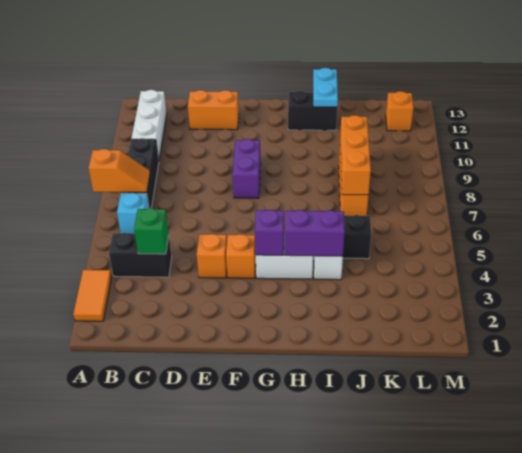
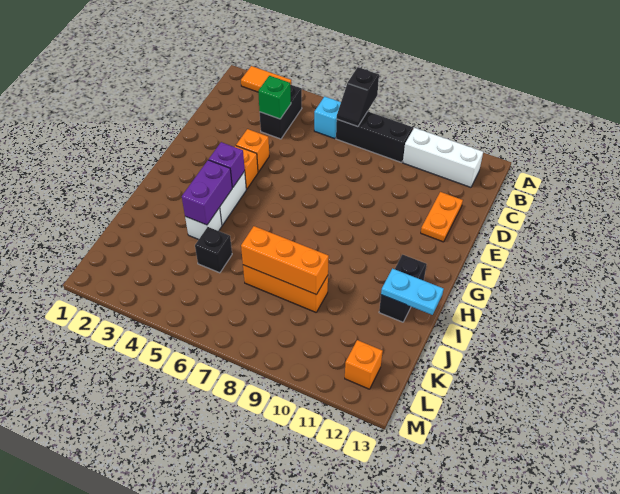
orange slope A7:B7 level 2 top A -> black slope A7:B7 level 2 top A
orange brick D12:E12 level 1 -> orange plate D12:E12 level 1
purple brick F8:F9 level 1 -> none

